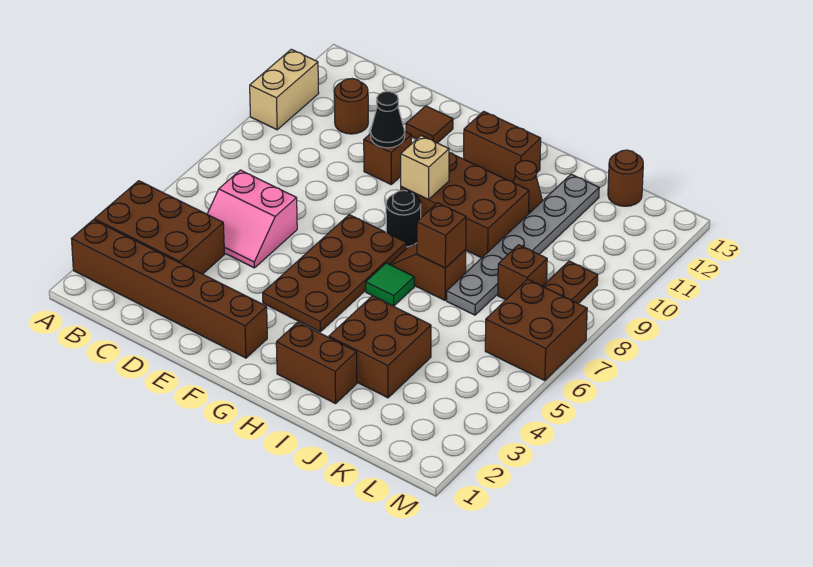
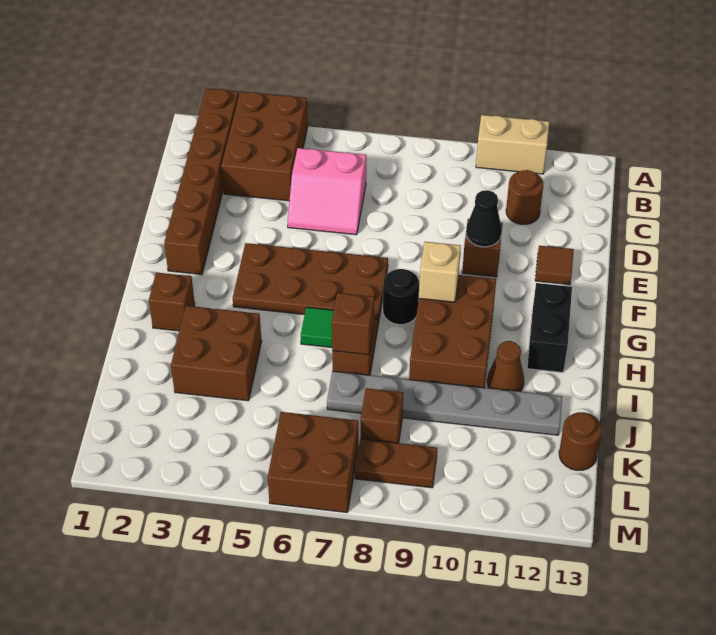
pink slope C5:D6 level 1 top 6 -> pink slope C5:D6 level 1 top C
brown brick G12:H12 level 1 -> black brick G12:H12 level 1
brown brick H2:I2 level 1 -> brown brick H2 level 1

